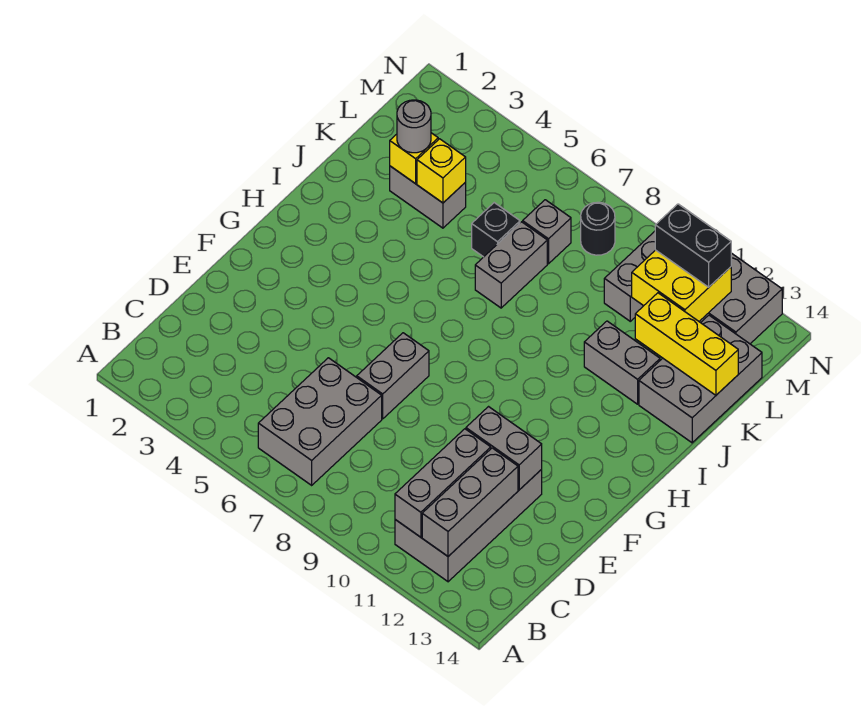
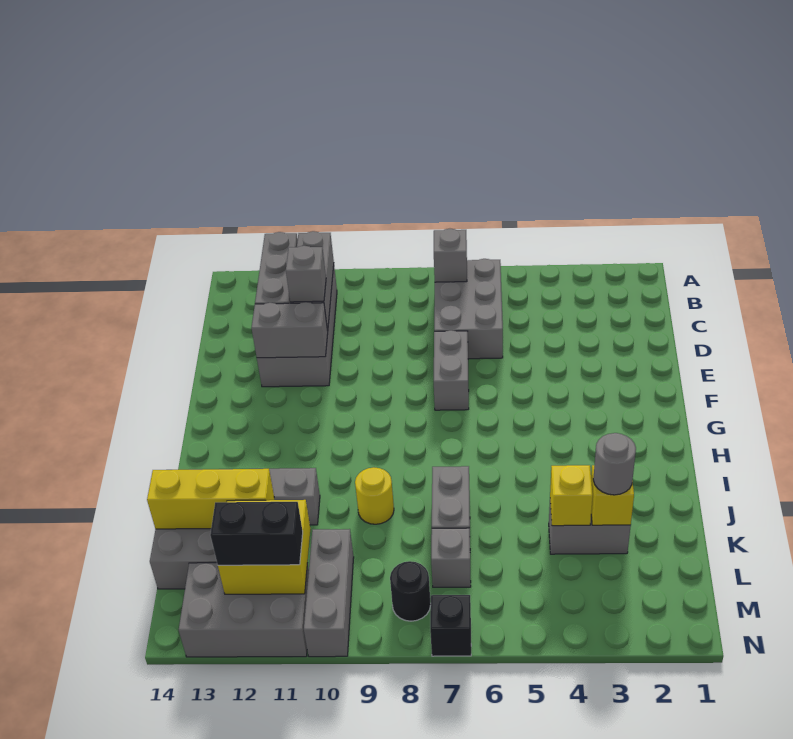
none -> grey brick B7 level 2
none -> grey brick D11 level 3
none -> yellow round brick J9 level 1
black brick K6 level 1 -> black brick N7 level 1

